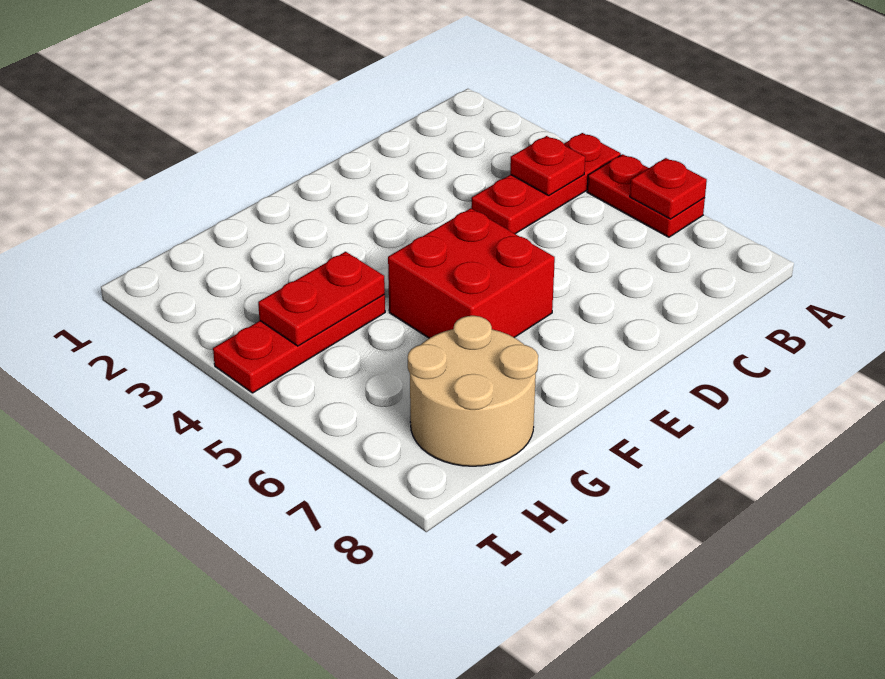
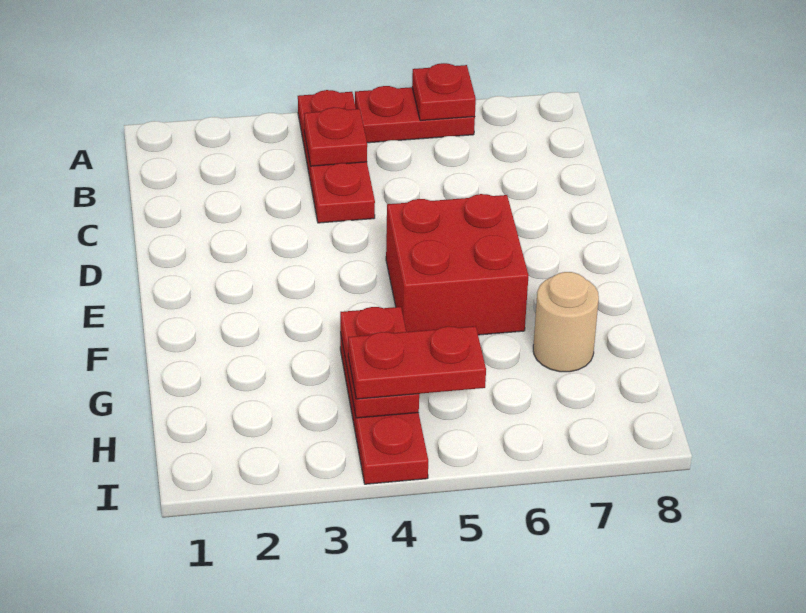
tan round brick G7:H8 level 1 -> tan round brick G7 level 1
none -> red plate H4:H5 level 3

